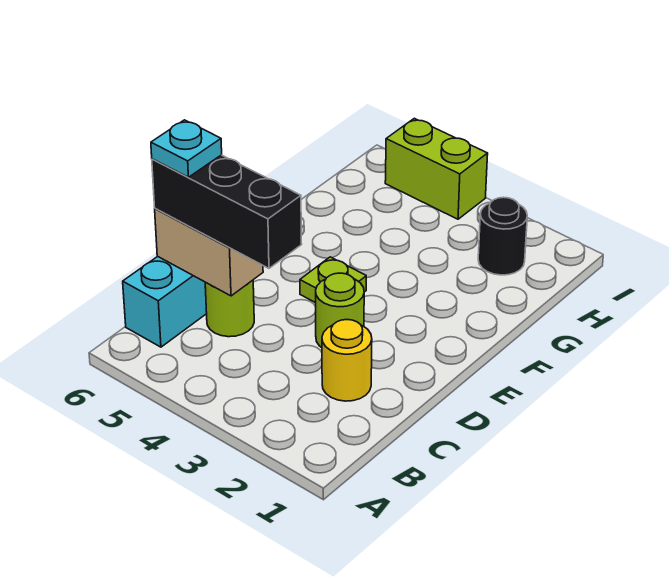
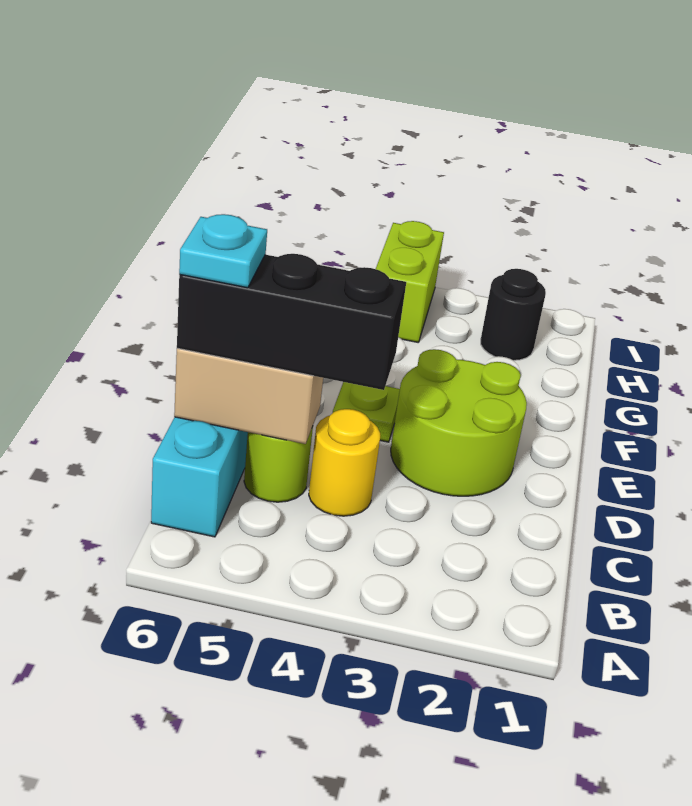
yellow round brick C2 level 1 -> yellow round brick C4 level 1
lime round brick D3 level 1 -> lime round brick D2:E3 level 1
lime brick I4:I5 level 1 -> lime brick H4:I4 level 1

